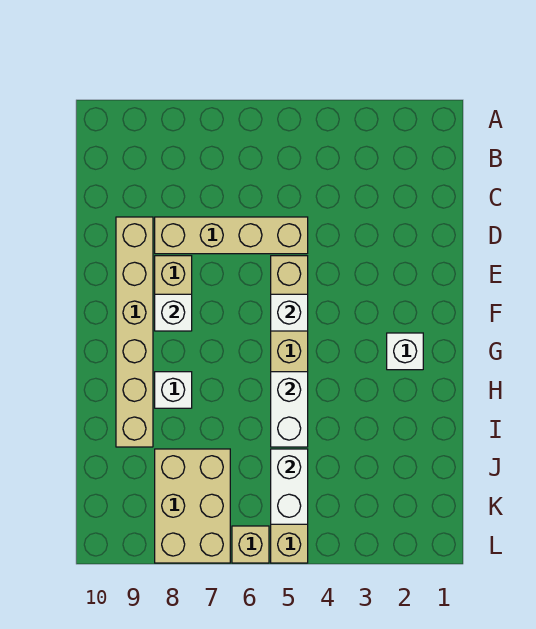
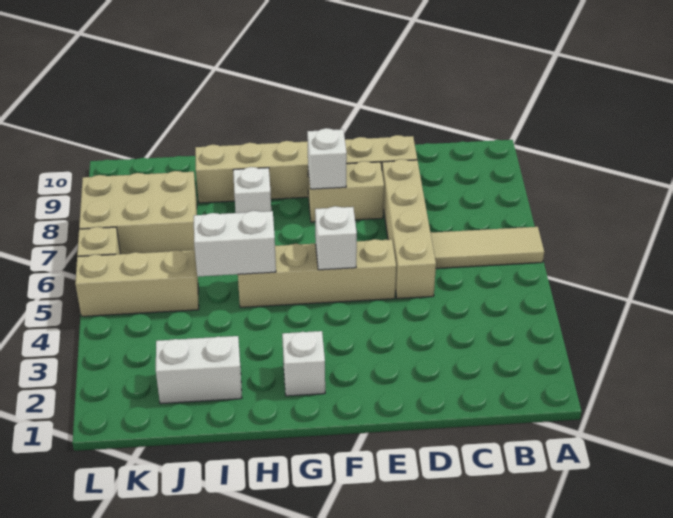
none -> tan tile A6:C6 level 1
white brick J5:K5 level 2 -> white brick I2:J2 level 1

